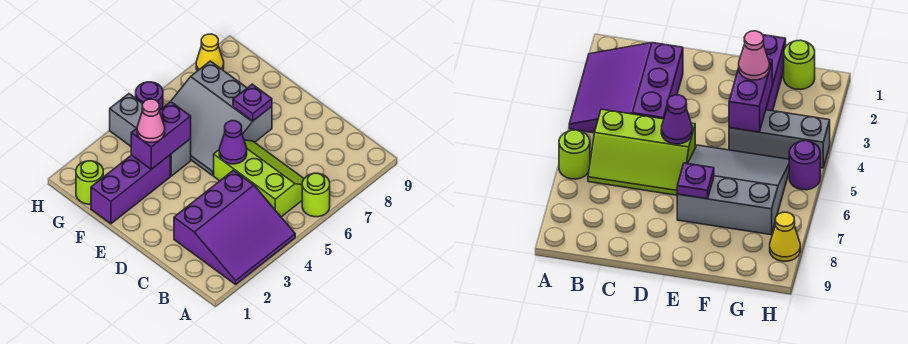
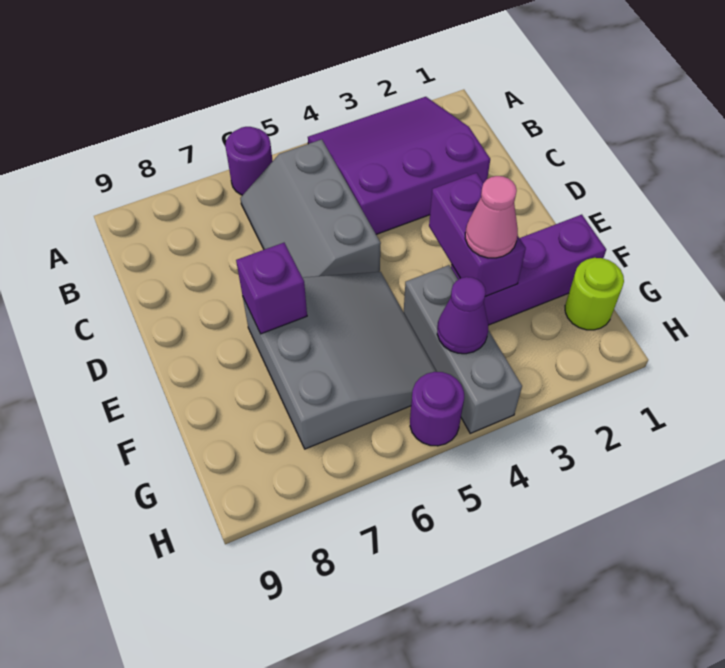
lime round brick A6 level 1 -> purple round brick A6 level 1
lime slope B5:D6 level 1 top 5 -> grey slope B5:D6 level 1 top 5
purple cone D5 level 2 -> purple cone G4 level 2
purple plate E7 level 2 -> purple brick E7 level 2
purple brick F3:F4 level 2 -> purple brick E3:F3 level 2
yellow cone H8 level 1 -> none

